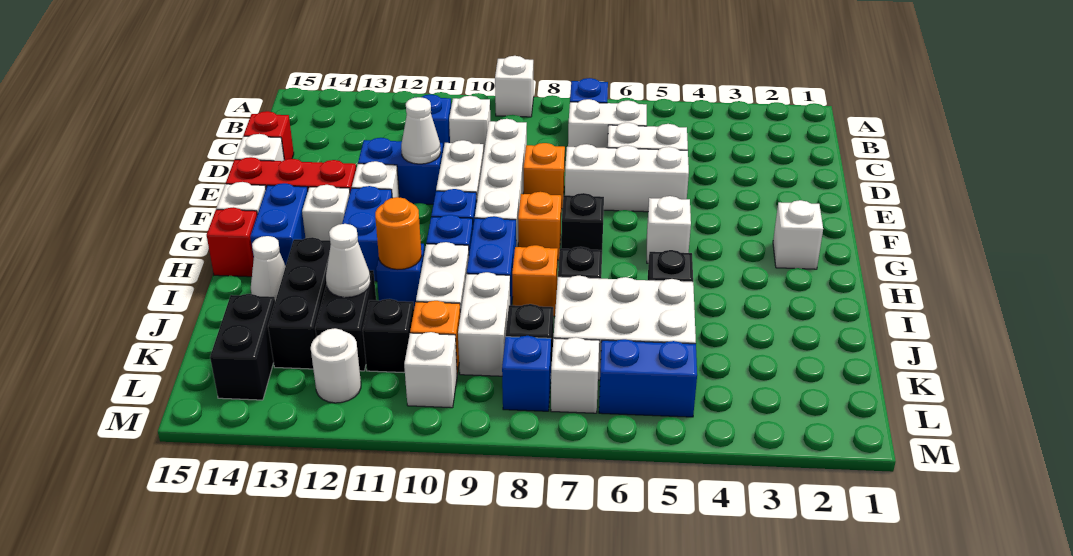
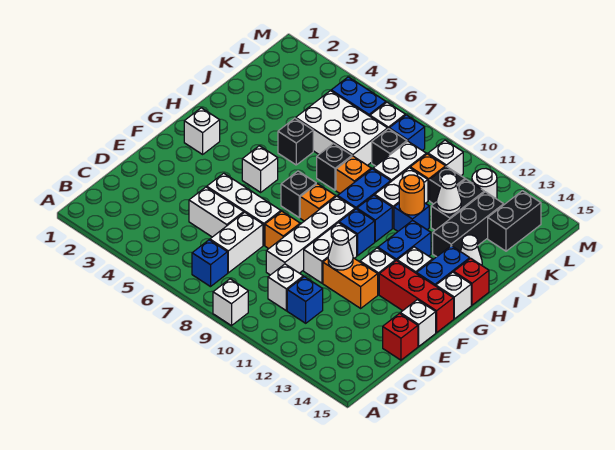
white brick C6:C7 level 1 -> white brick C7:D7 level 1
blue brick E11:E12 level 1 -> orange brick E11:E12 level 1

